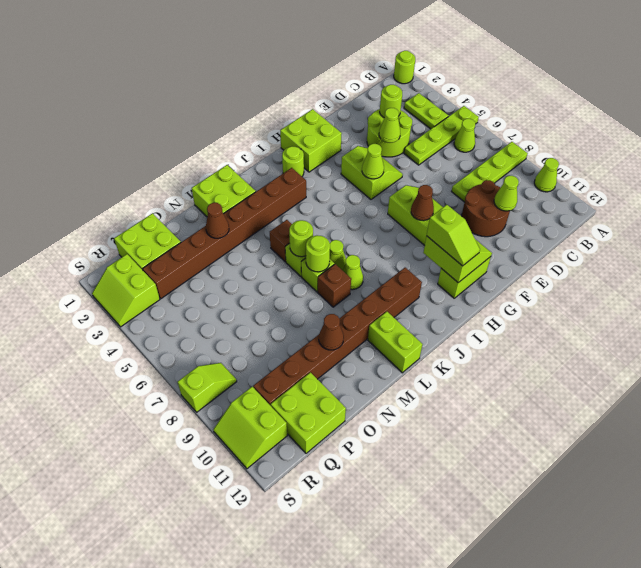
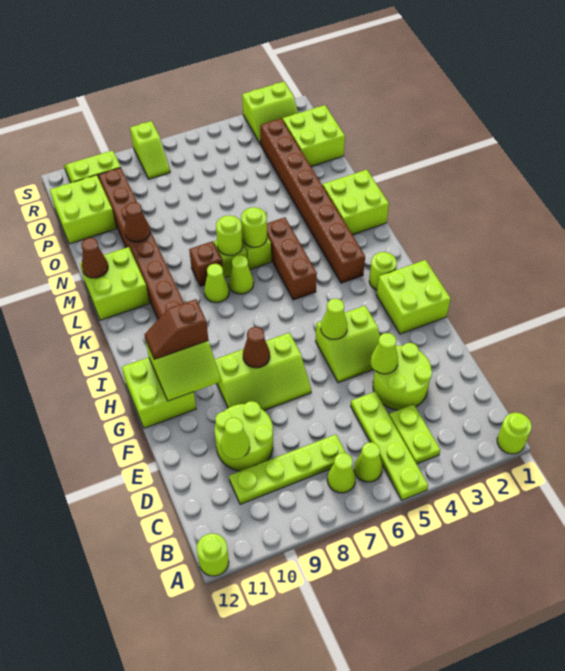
lime plate A8:D8 level 1 -> lime plate C7:C10 level 1
lime cone A10 level 1 -> lime cone B7 level 1
lime plate B3:B4 level 1 -> lime plate B4:C4 level 1
lime round brick D3 level 2 -> lime round brick A12 level 1
brown round brick D9:E10 level 1 -> lime round brick D9:E10 level 1
lime brick G11:H11 level 1 -> lime brick G11:H12 level 1
lime slope H10:H11 level 3 top 10 -> brown slope H10:H11 level 3 top 10
brown brick L5 level 1 -> brown brick J5:L5 level 1
lime brick L11:L12 level 1 -> lime brick L11:M12 level 1
brown cone N3 level 2 -> brown cone M12 level 2
lime slope R2:S3 level 1 top R -> lime slope R2:S3 level 1 top S

